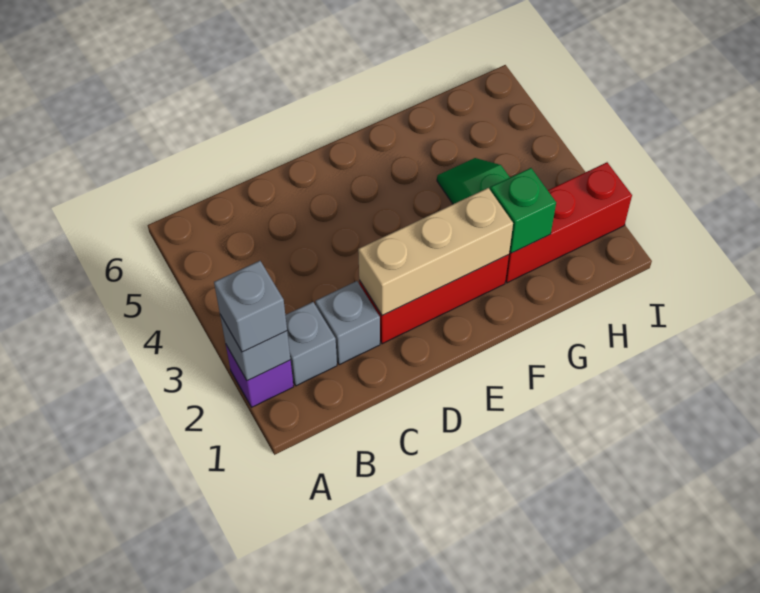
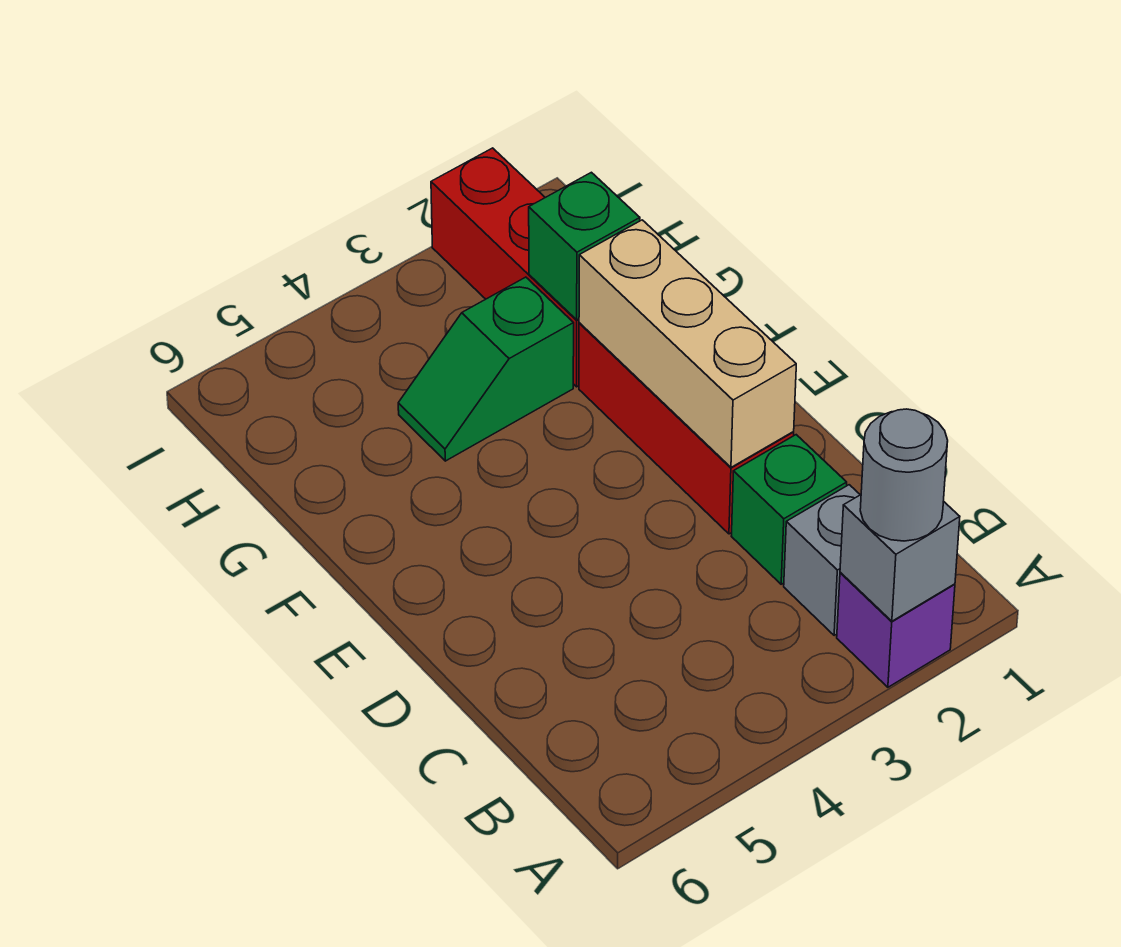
grey brick A2 level 3 -> grey round brick A2 level 3
grey brick C2 level 1 -> green brick C2 level 1

